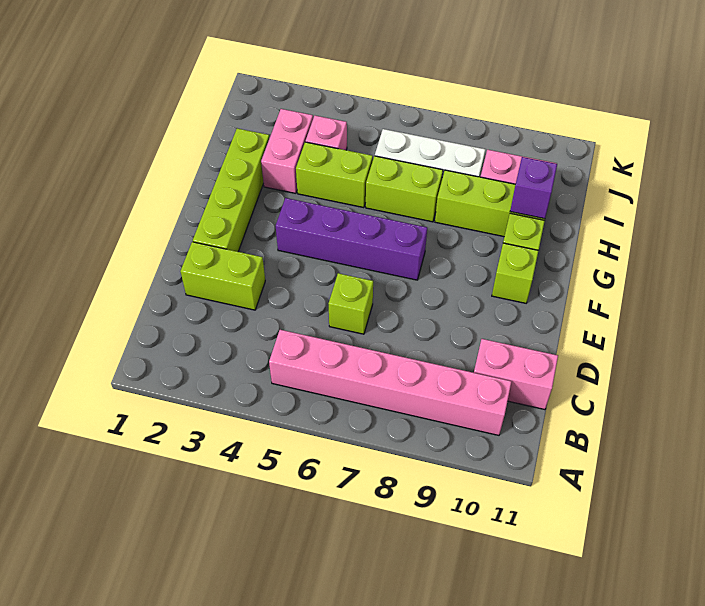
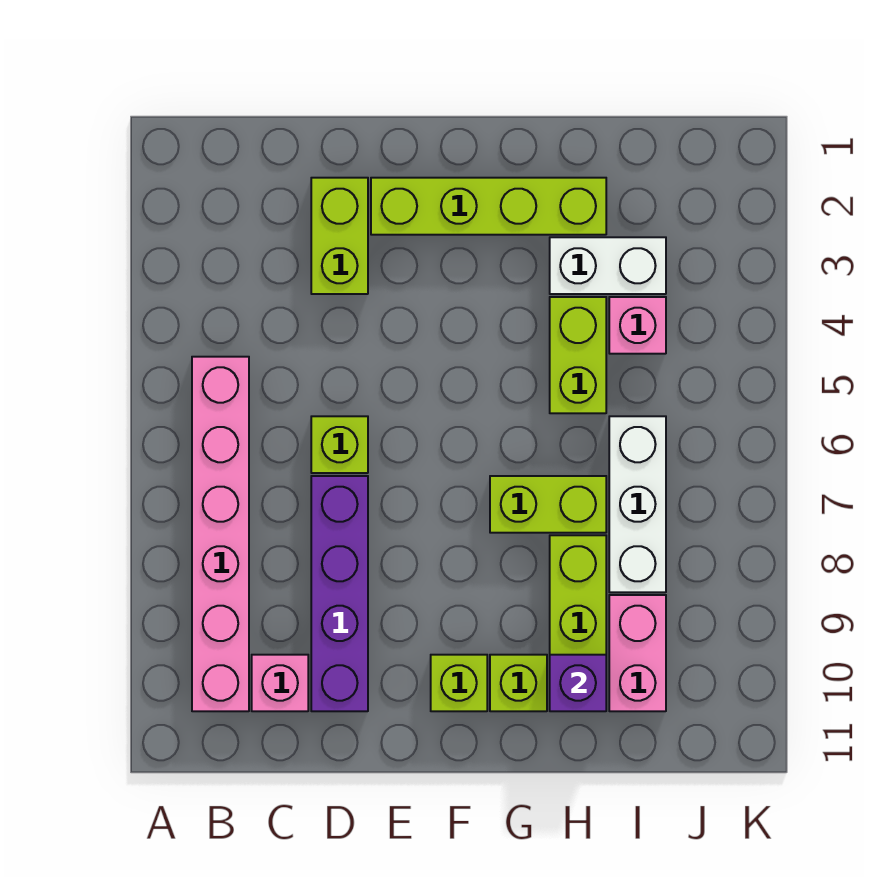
pink brick C10:C11 level 1 -> pink brick C10 level 1
purple brick F4:F7 level 1 -> purple brick D7:D10 level 1
pink brick H3:I3 level 1 -> white brick H3:I3 level 1
lime brick H6:H7 level 1 -> lime brick G7:H7 level 1

